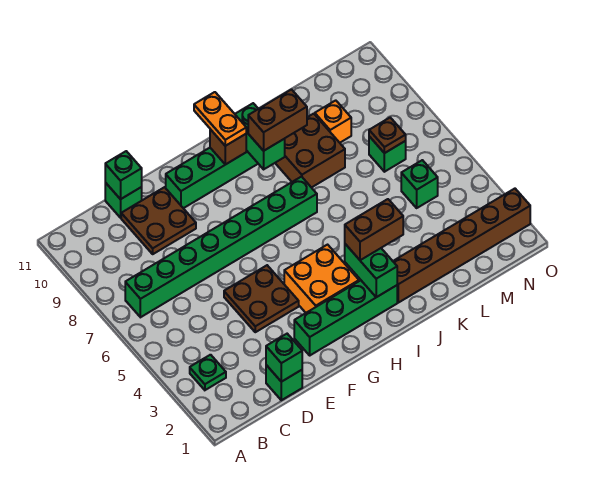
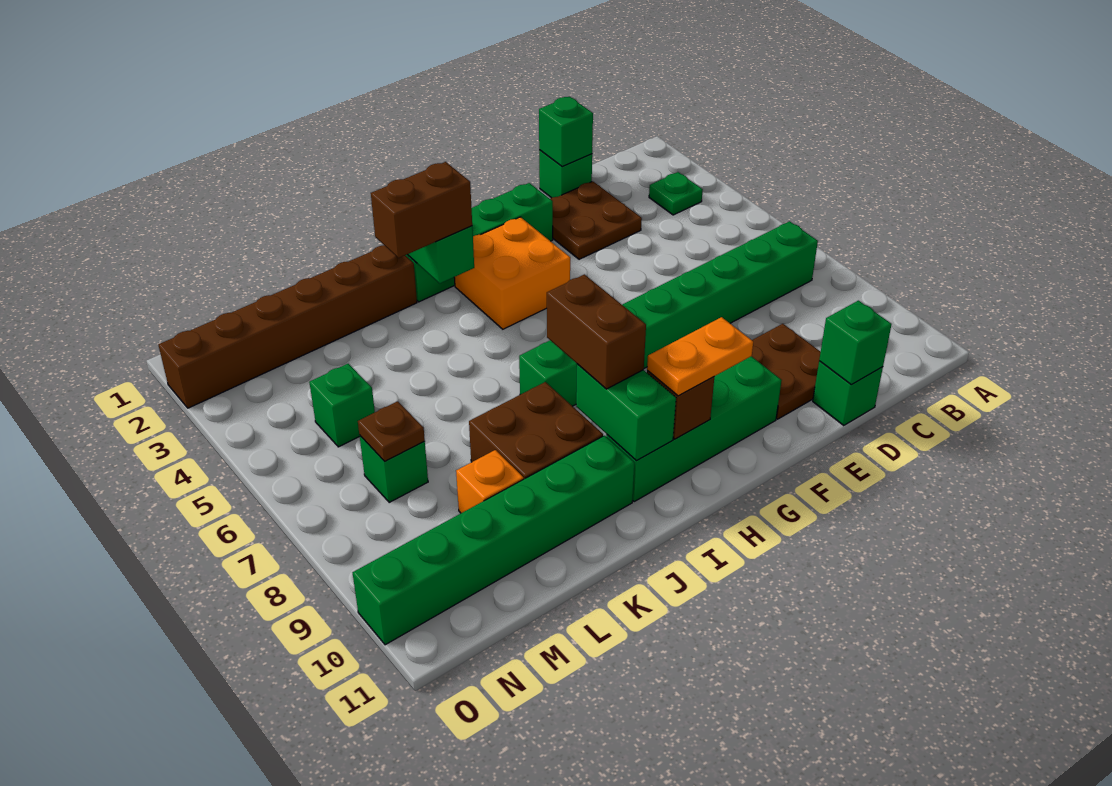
brown plate E4:F5 level 1 -> brown plate D2:E3 level 1
orange plate H10:H11 level 3 -> orange plate G10:H10 level 3
brown brick I9:J9 level 3 -> brown brick I8:I9 level 3
none -> green brick J10:O10 level 1

